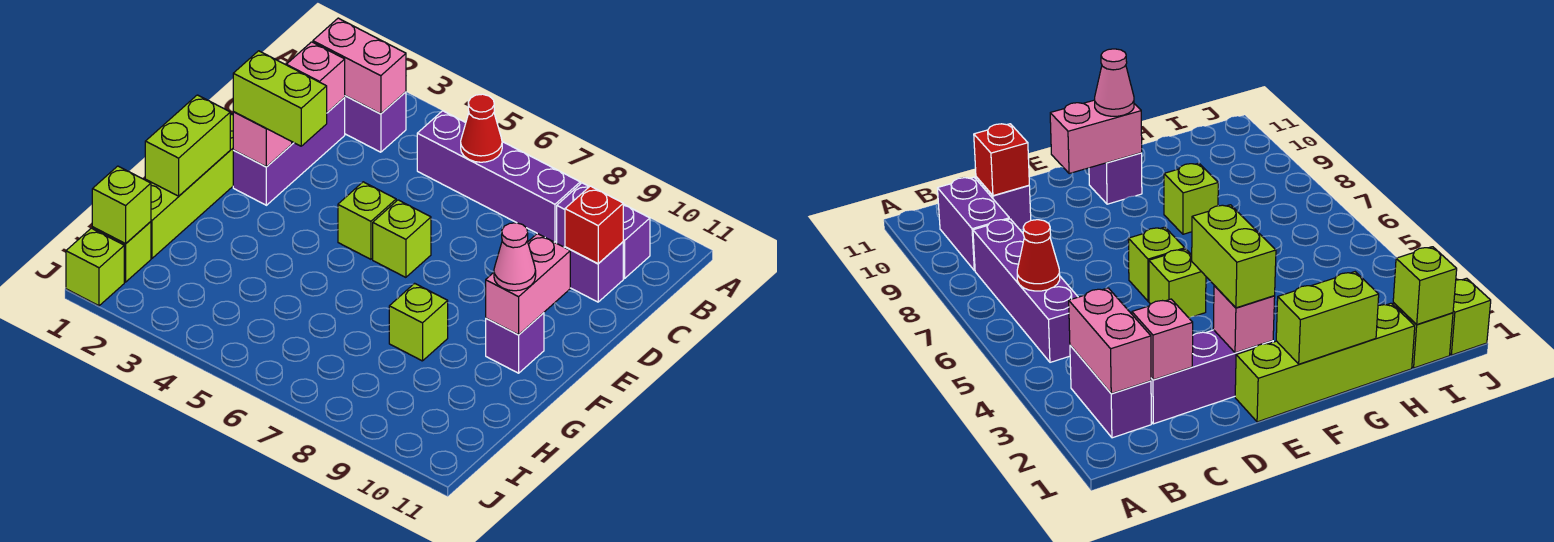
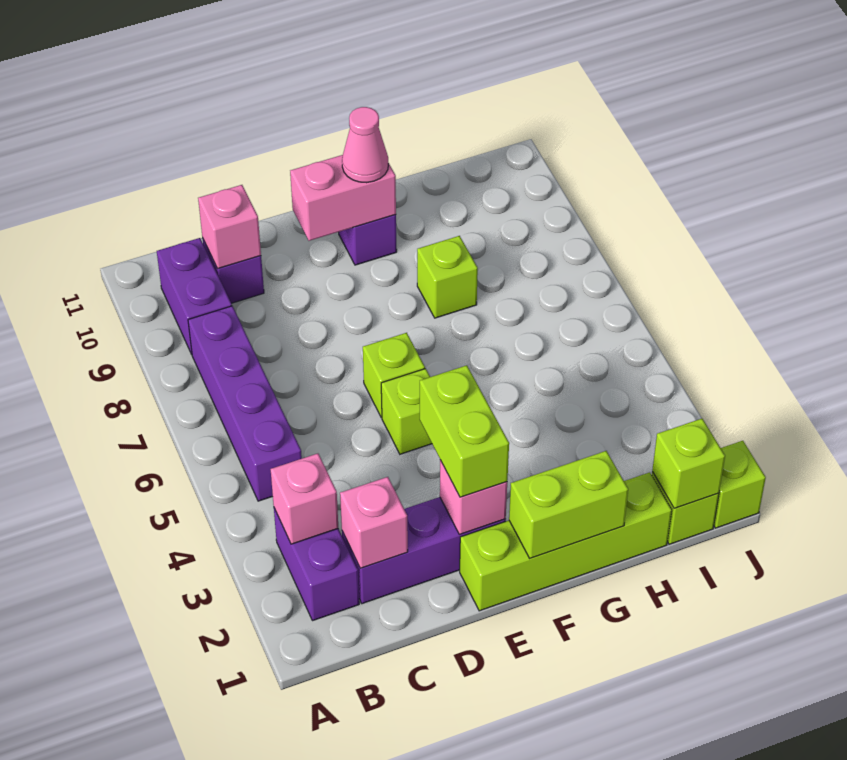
pink brick B2:B3 level 2 -> pink brick B3 level 2
red cone B6 level 2 -> none
red brick C10 level 2 -> pink brick C10 level 2

